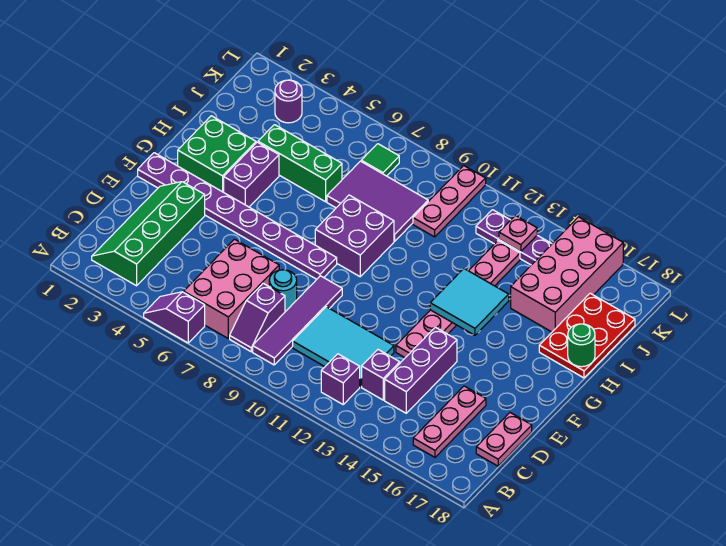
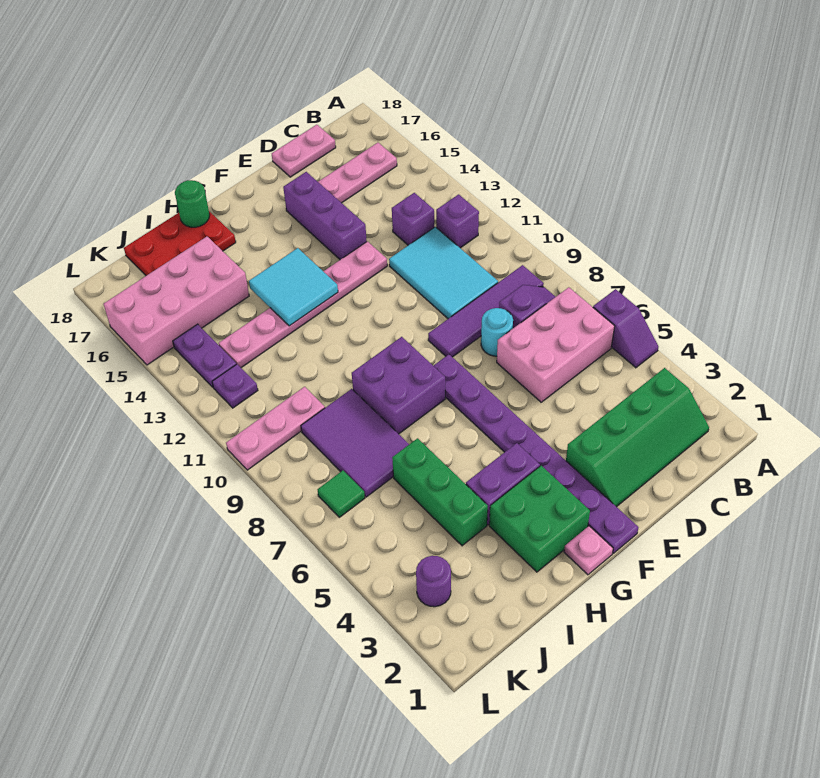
purple brick C14:E14 level 1 -> purple brick E14:E16 level 1
pink plate K13 level 2 -> pink plate G1 level 1

